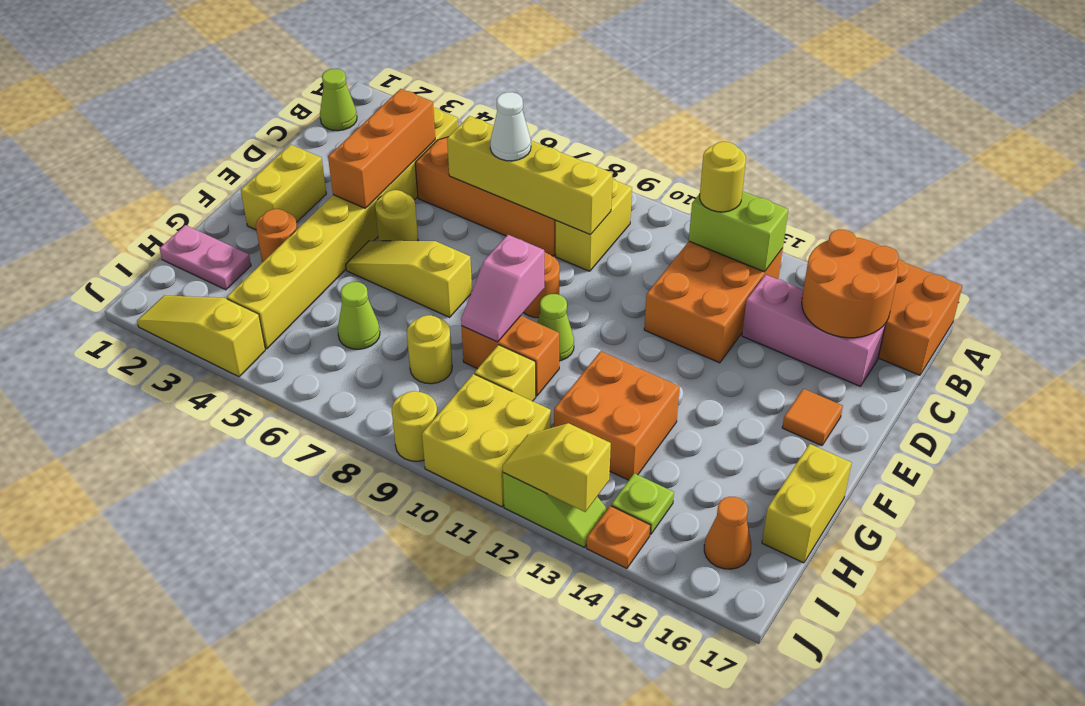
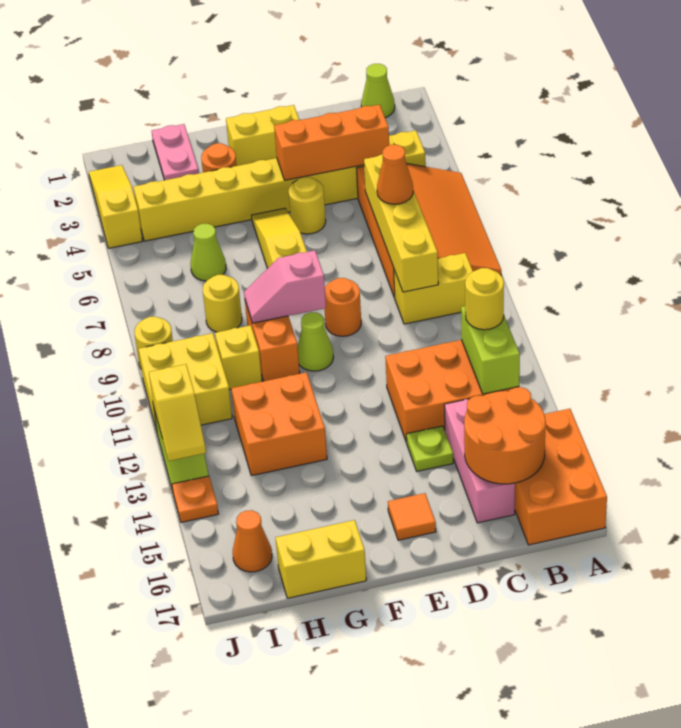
white cone C7 level 3 -> orange cone C7 level 3
lime plate I14 level 1 -> lime plate D14 level 1
yellow slope J12:J13 level 2 top 13 -> yellow slope J12:J13 level 2 top 12

